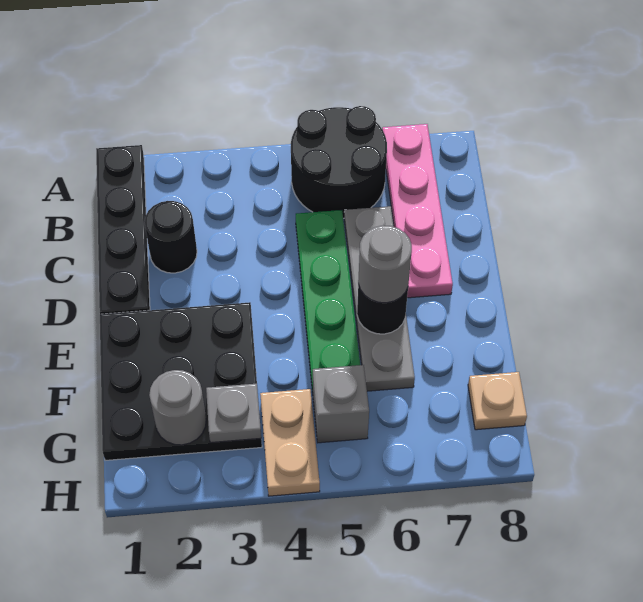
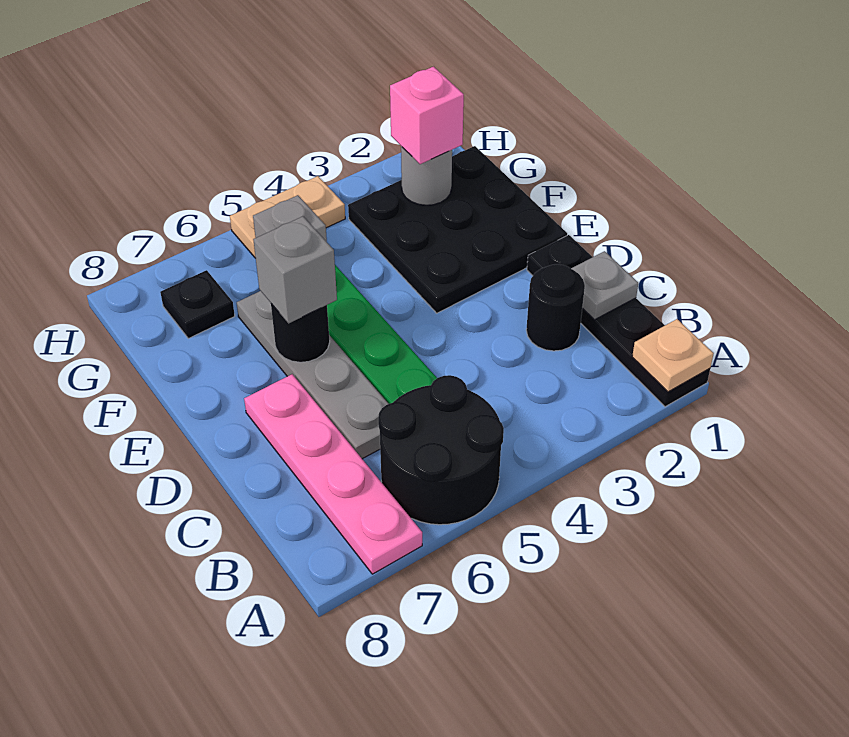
grey round brick E6 level 3 -> grey brick E6 level 3
none -> pink brick G2 level 3
grey plate G3 level 2 -> grey plate C1 level 2
tan plate G4:H4 level 1 -> tan plate H4:H5 level 1
none -> black plate G7 level 1
tan plate G8 level 1 -> tan plate A1 level 2

